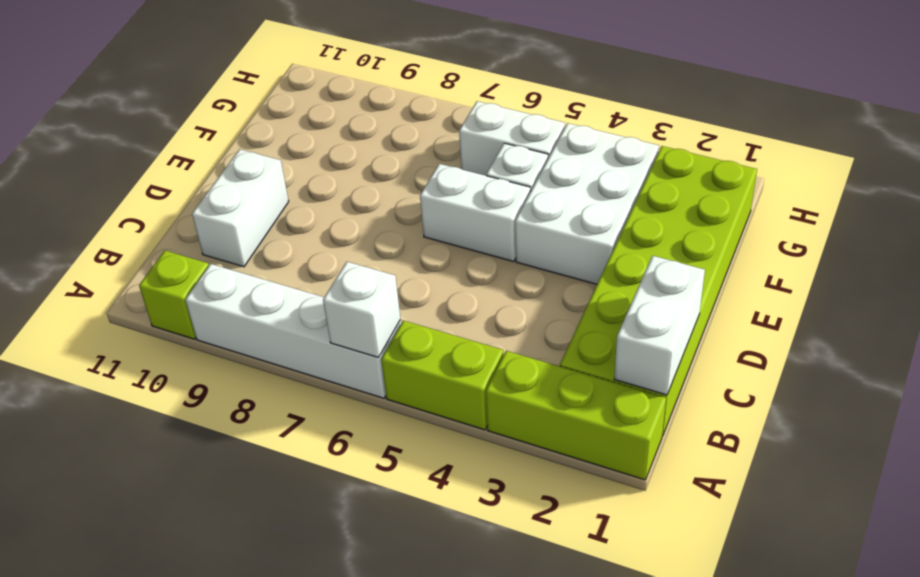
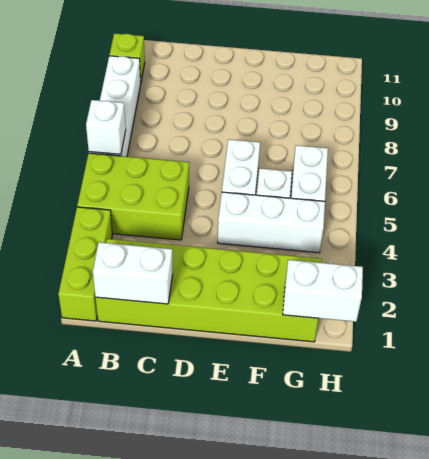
lime brick A4:A5 level 1 -> lime brick A4:C5 level 1
white brick C10:D10 level 1 -> white brick G1:H1 level 2
white brick E3:G4 level 1 -> white brick E4:G4 level 1

